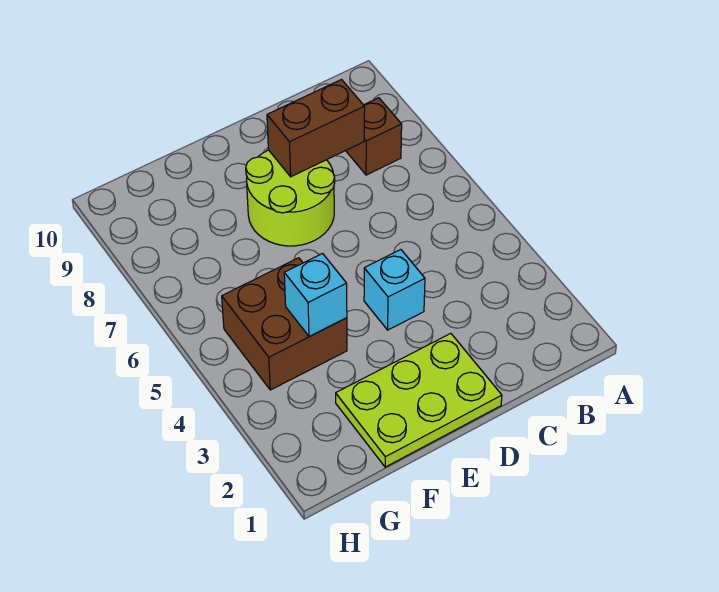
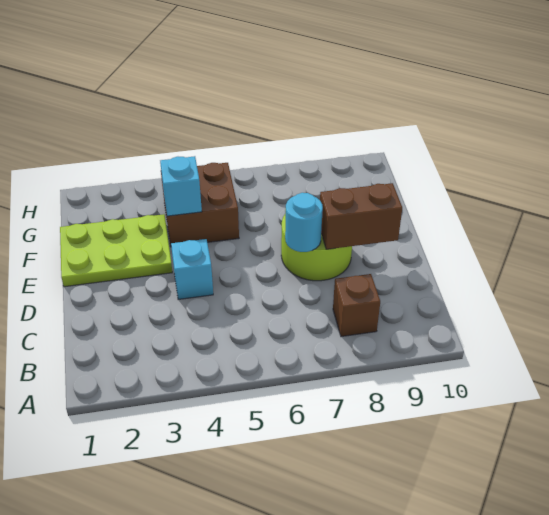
brown brick C8:D8 level 2 -> brown brick D8:D9 level 2
lime plate D1:F2 level 1 -> lime plate E1:F3 level 1
none -> cyan round brick D7 level 2

